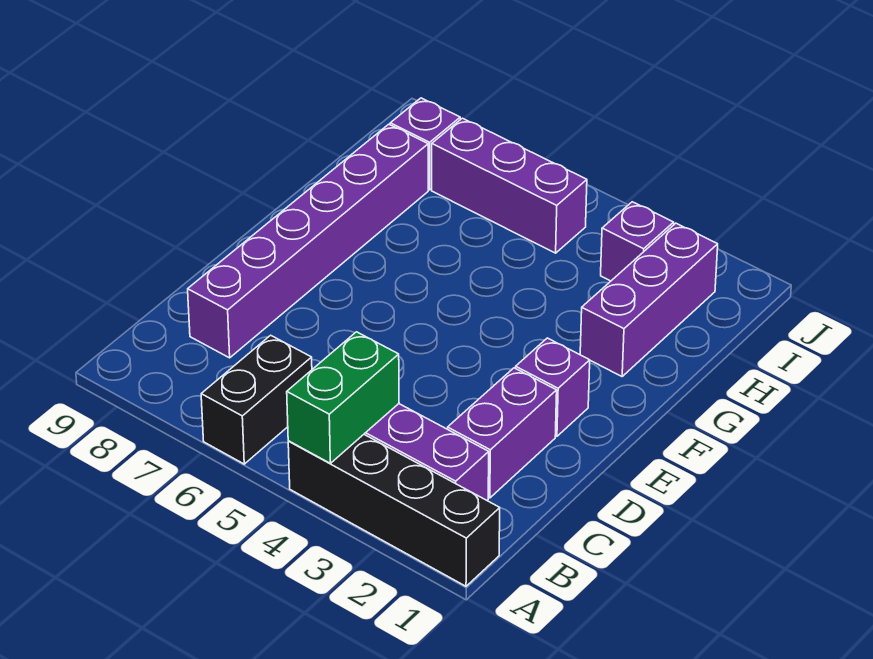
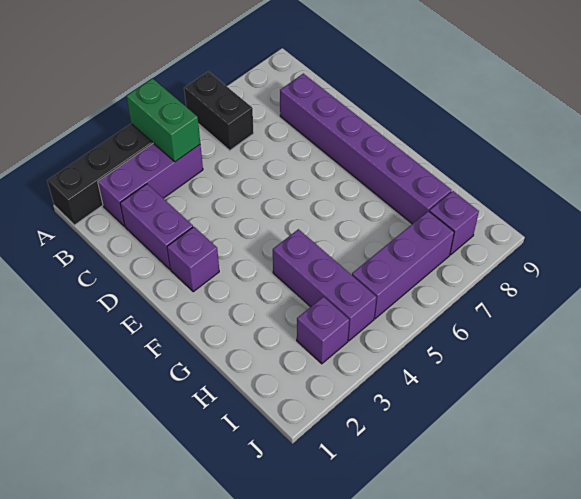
purple brick G2:I2 level 1 -> purple brick G4:I4 level 1

